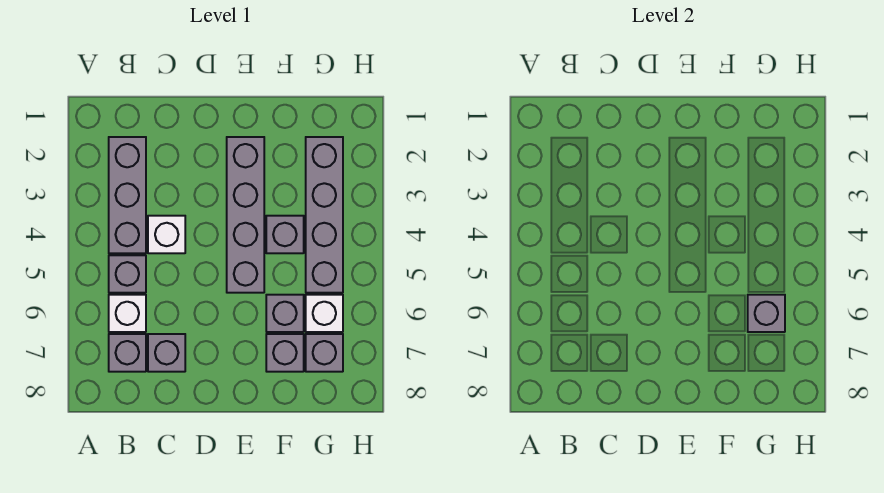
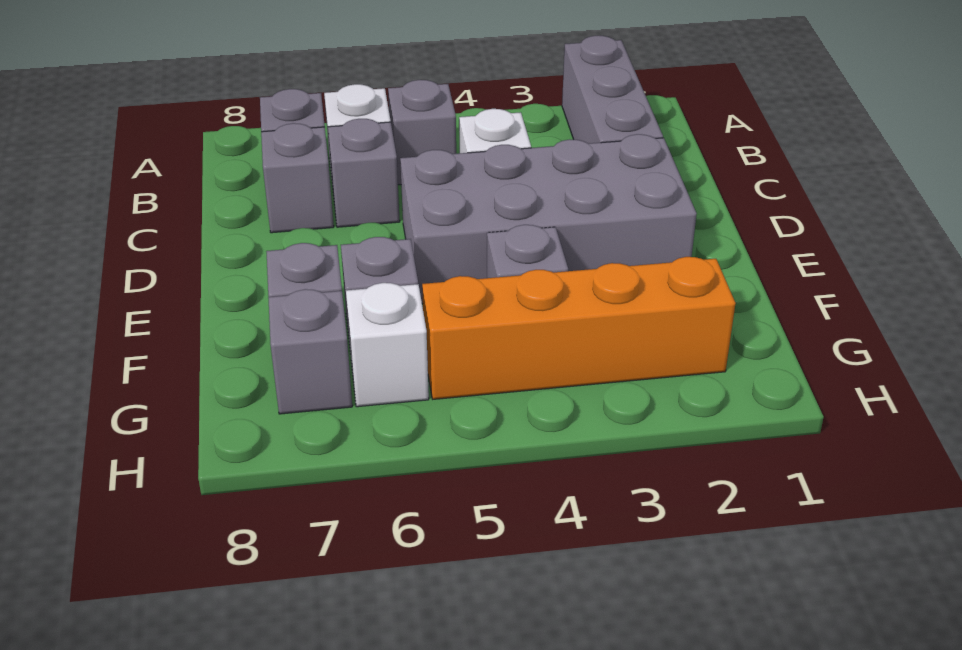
grey brick B2:B4 level 1 -> grey brick A2:C2 level 1
grey brick E2:E5 level 1 -> grey brick D2:E5 level 1
grey brick G2:G5 level 1 -> orange brick G2:G5 level 1
grey brick G6 level 2 -> grey brick C6 level 1

